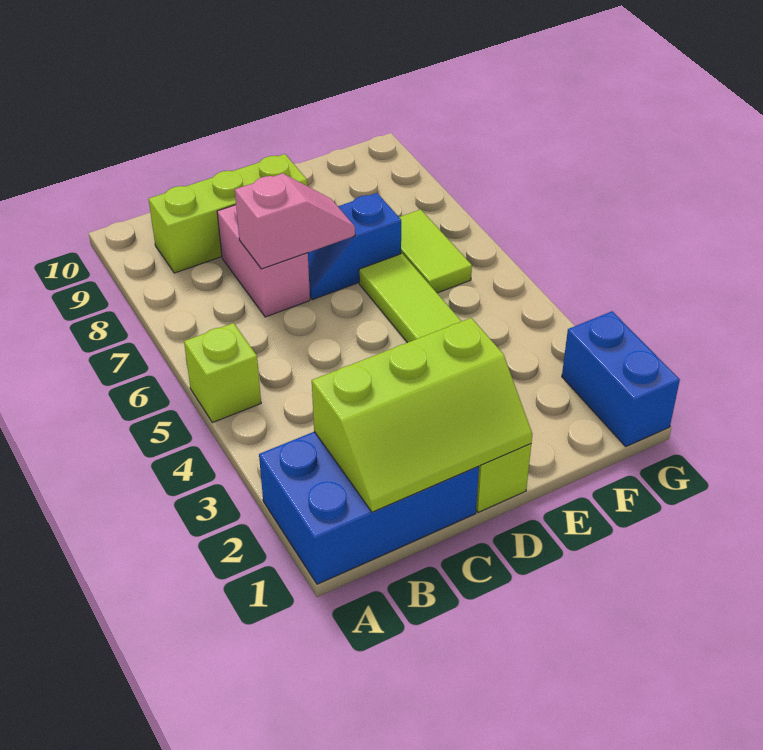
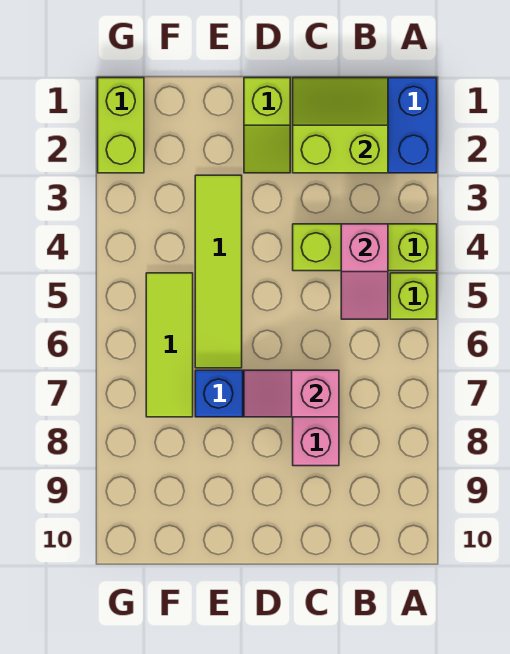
lime slope B1:D2 level 2 top 2 -> lime slope B1:C2 level 2 top 2
none -> pink slope B4:B5 level 2 top 4
lime brick B9:D9 level 1 -> lime brick A4:C4 level 1
lime tile F6:F7 level 1 -> lime tile F5:F7 level 1
blue brick G1:G2 level 1 -> lime brick G1:G2 level 1

